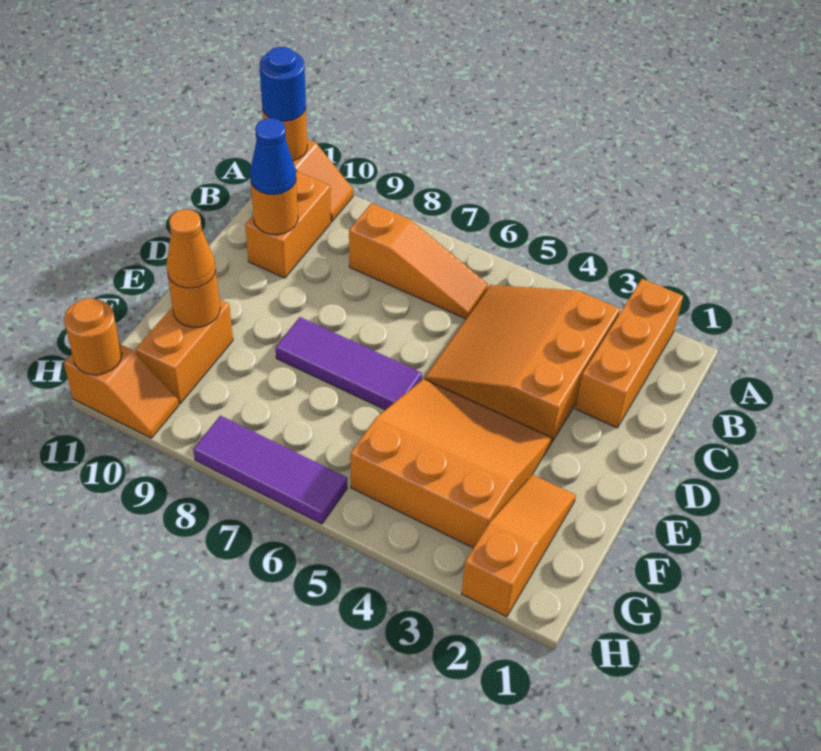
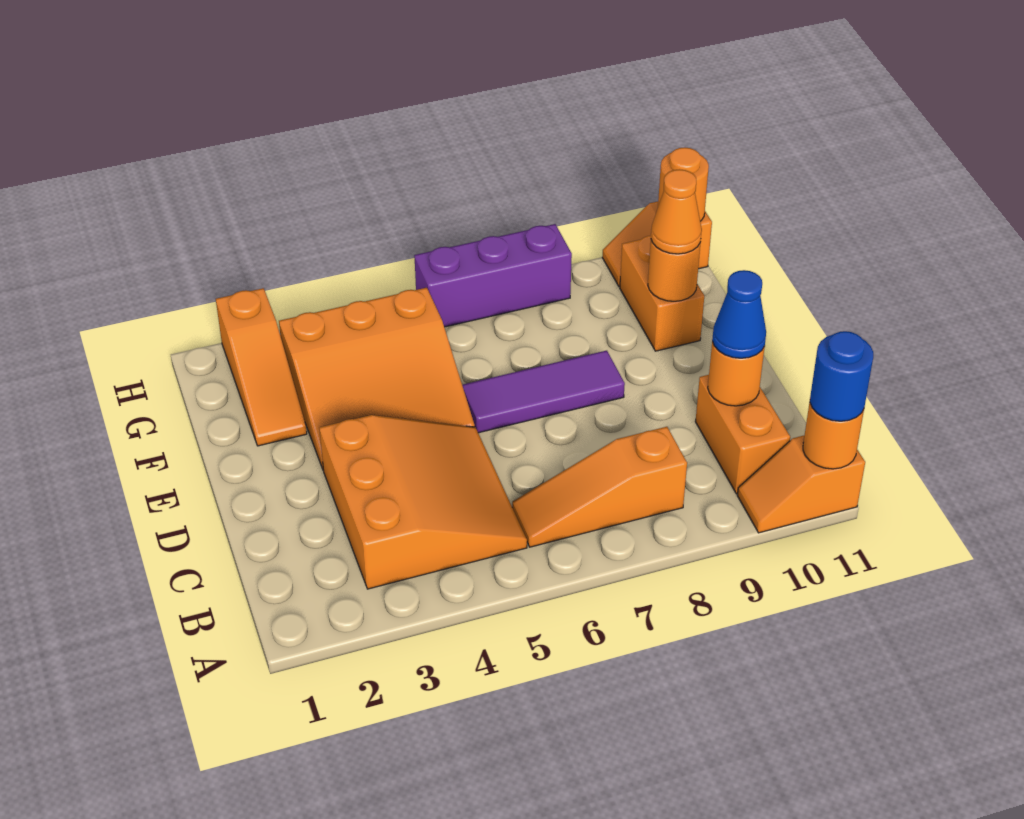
orange brick A2:C2 level 1 -> none
purple tile H6:H8 level 1 -> purple brick H6:H8 level 1

